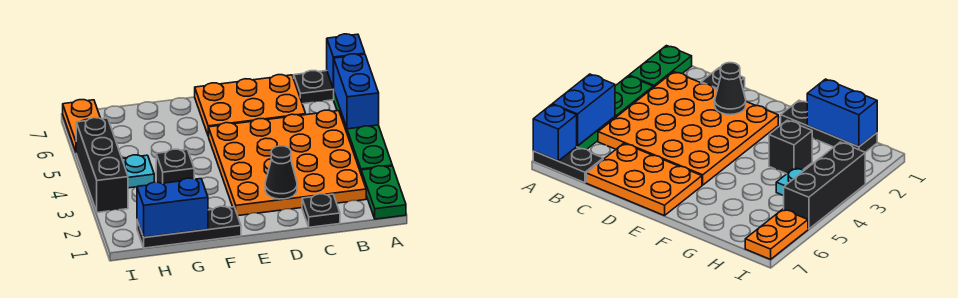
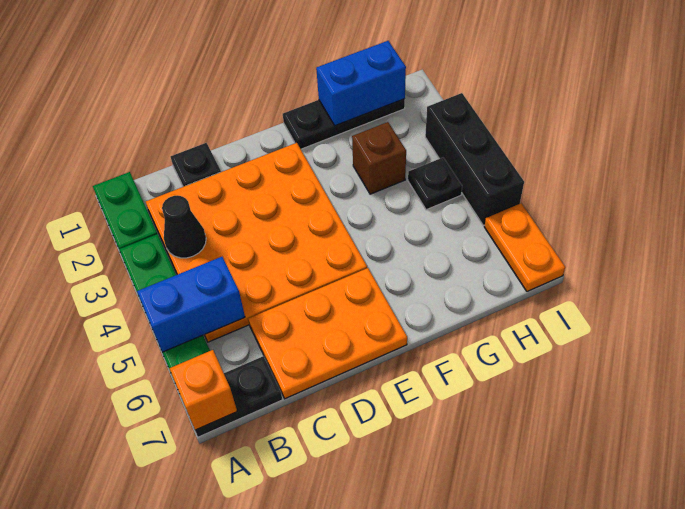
blue brick A5:A6 level 2 -> blue brick A5:B5 level 2
blue brick A7 level 2 -> orange brick A7 level 2
black cone D2 level 2 -> black cone B3 level 2
black brick G3 level 1 -> brown brick G3 level 1
cyan plate H4 level 1 -> black plate H4 level 1

